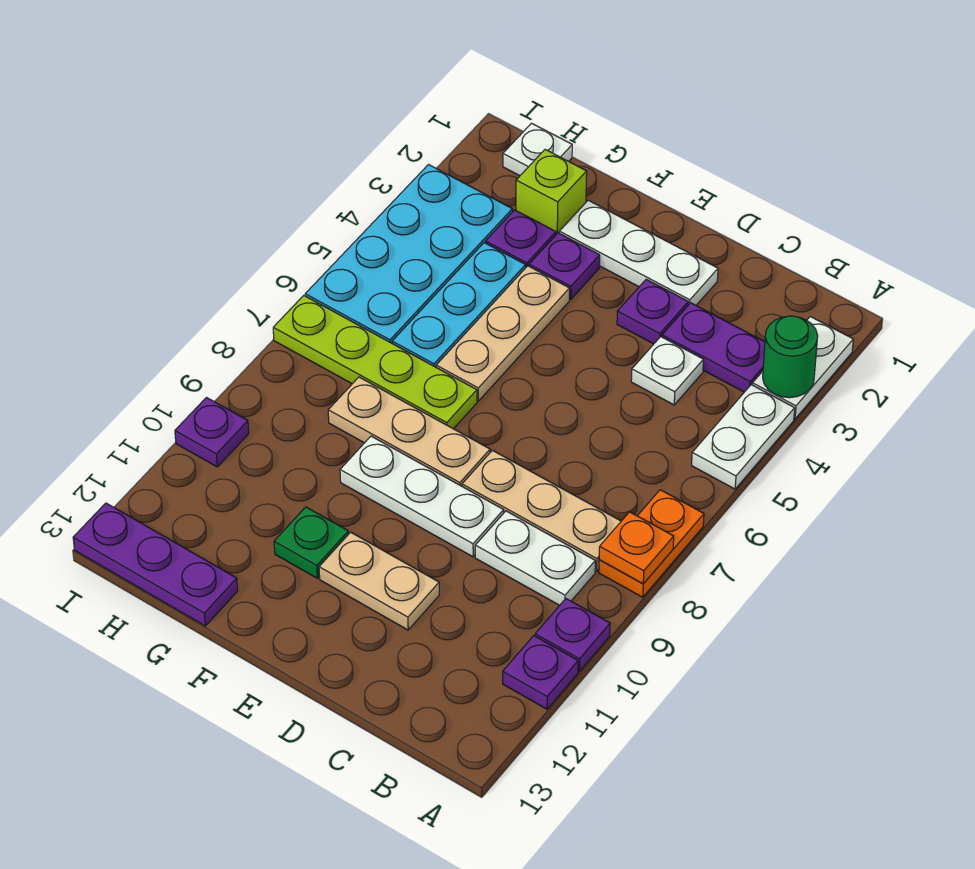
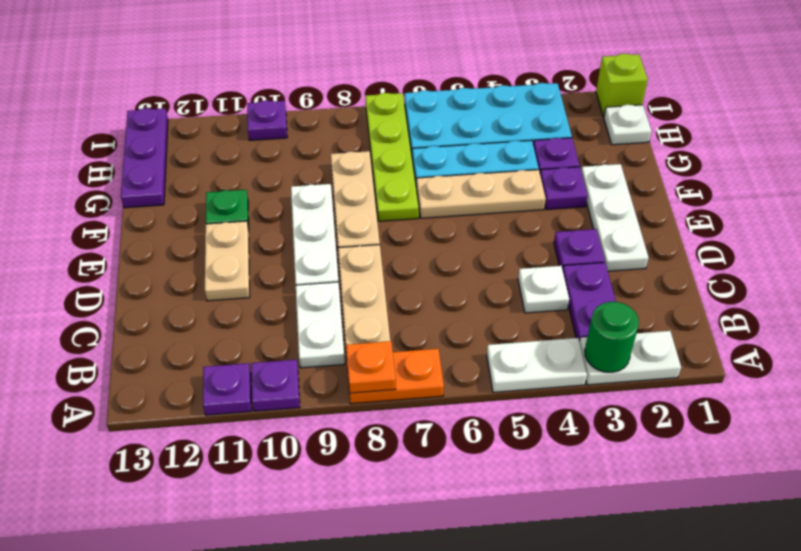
lime brick G2 level 1 -> lime brick I1 level 1

